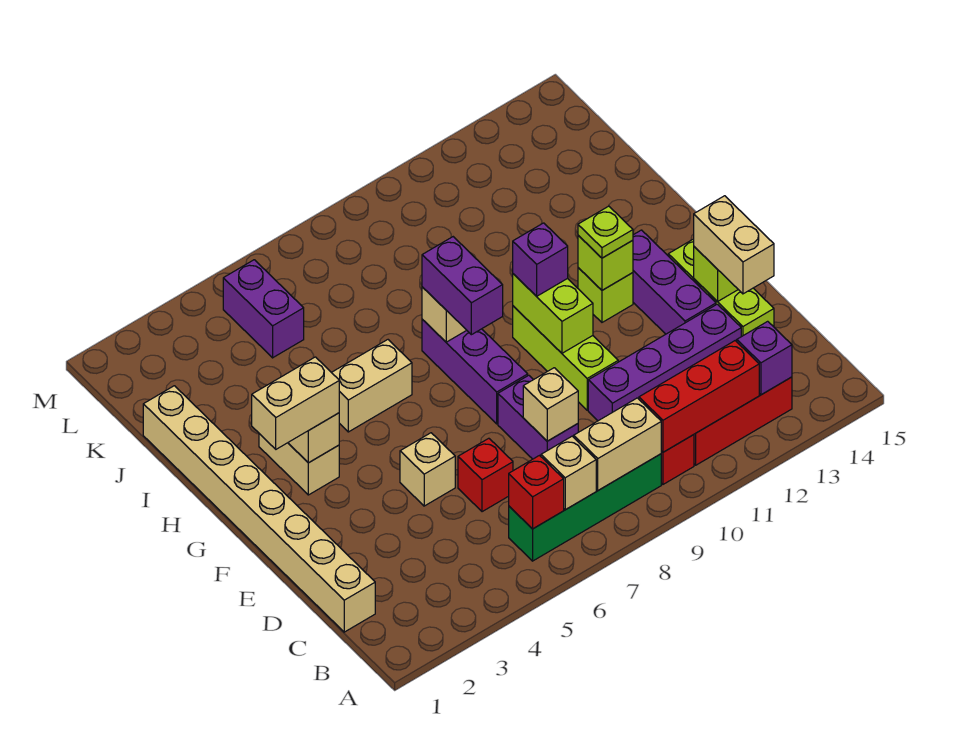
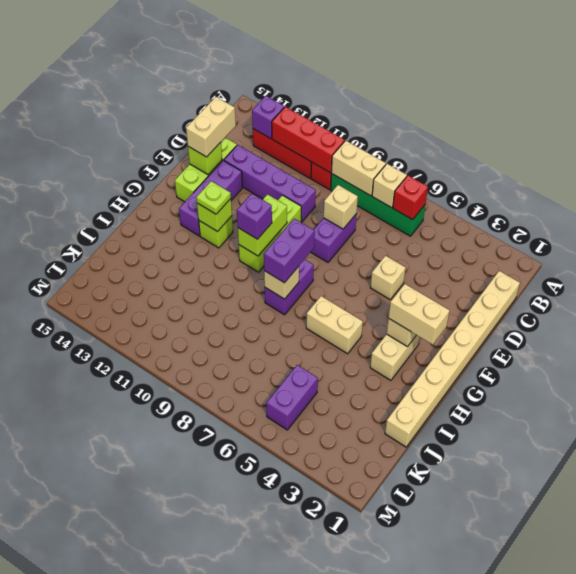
red brick D6 level 1 -> none
purple brick F8:H8 level 1 -> purple brick G8:H8 level 1

